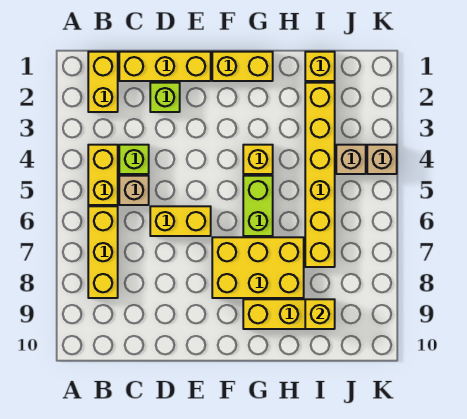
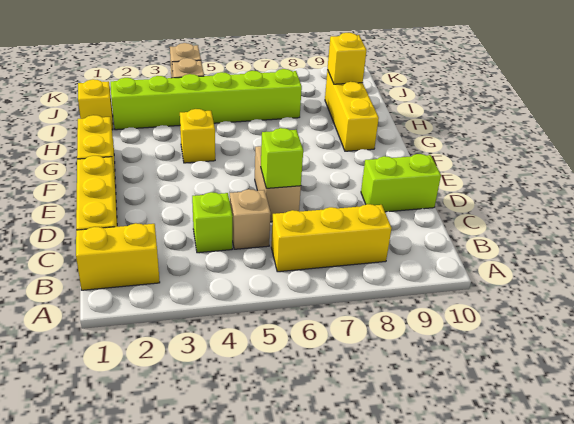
yellow brick B4:B5 level 1 -> none
lime brick D2 level 1 -> lime brick D6 level 2
yellow brick D6:E6 level 1 -> tan brick D6:E6 level 1
yellow brick F7:H8 level 1 -> none
lime brick G5:G6 level 1 -> lime brick D9:D10 level 1
yellow brick I2:I7 level 1 -> lime brick I2:I7 level 1

